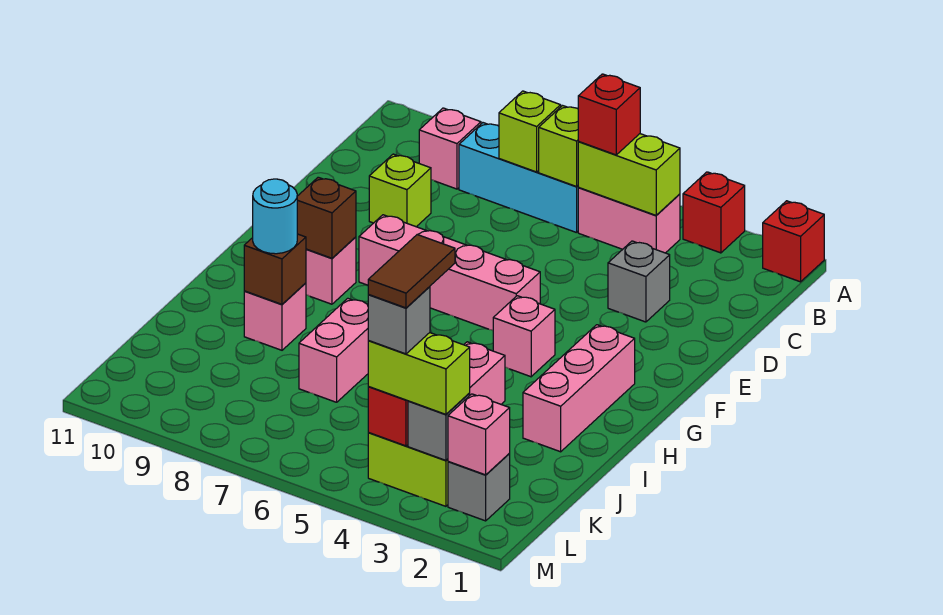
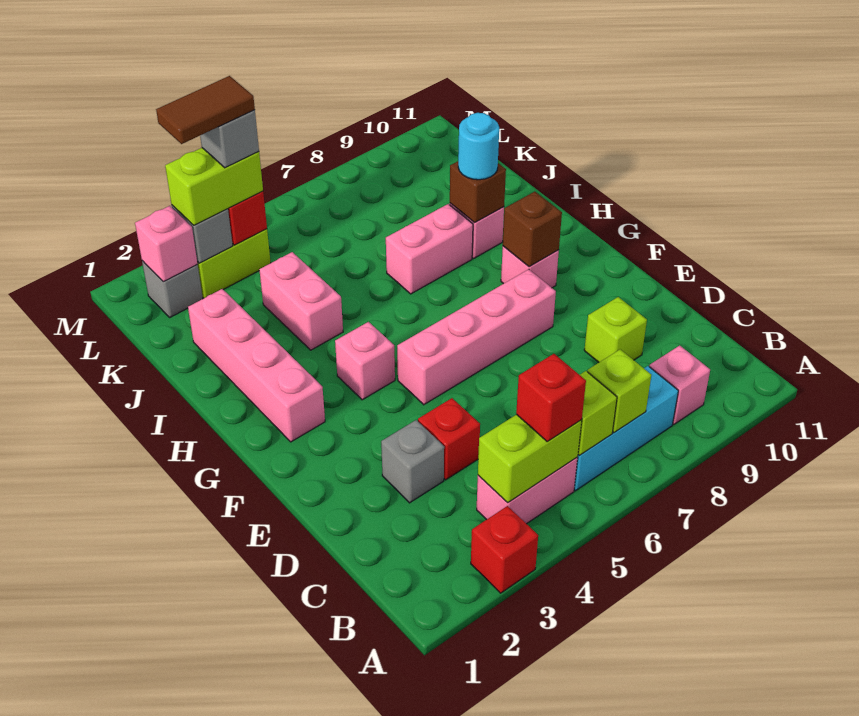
red brick A1 level 1 -> red brick D4 level 1
pink brick G2:I2 level 1 -> pink brick G2:J2 level 1
pink brick I7:J7 level 1 -> pink brick I7:I8 level 1
brown tile K4:L4 level 5 -> brown tile L3:L4 level 5

